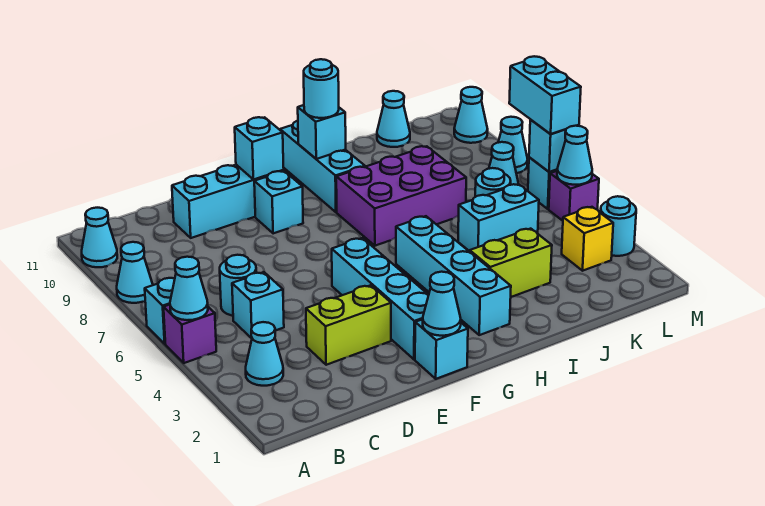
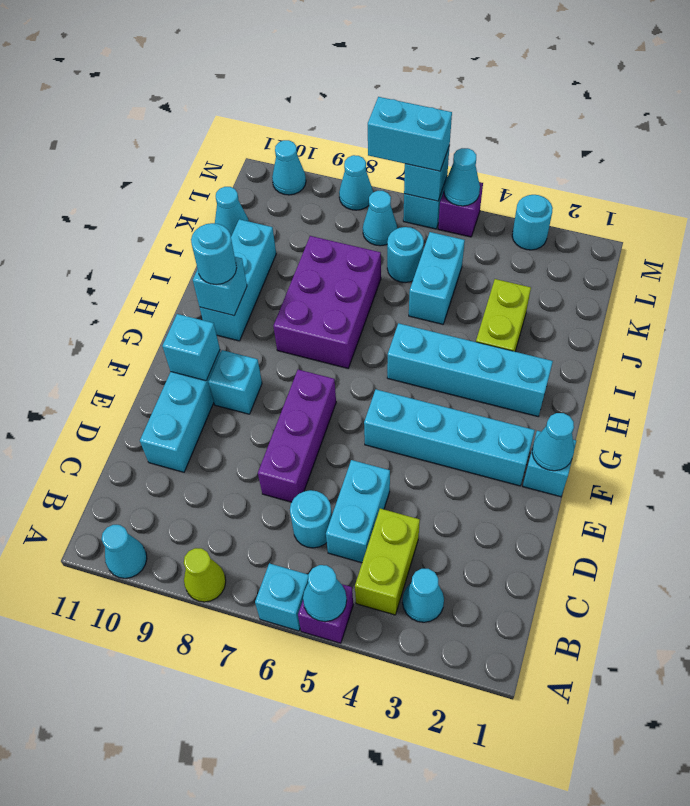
cyan cone A8 level 1 -> lime cone A8 level 1
cyan brick C5 level 1 -> cyan brick C5:D5 level 1
lime brick D3:E3 level 1 -> lime brick B4:C4 level 1
none -> purple brick D7:F7 level 1
cyan brick H9:H11 level 1 -> cyan brick H10:J10 level 1
yellow brick L3 level 1 -> none

